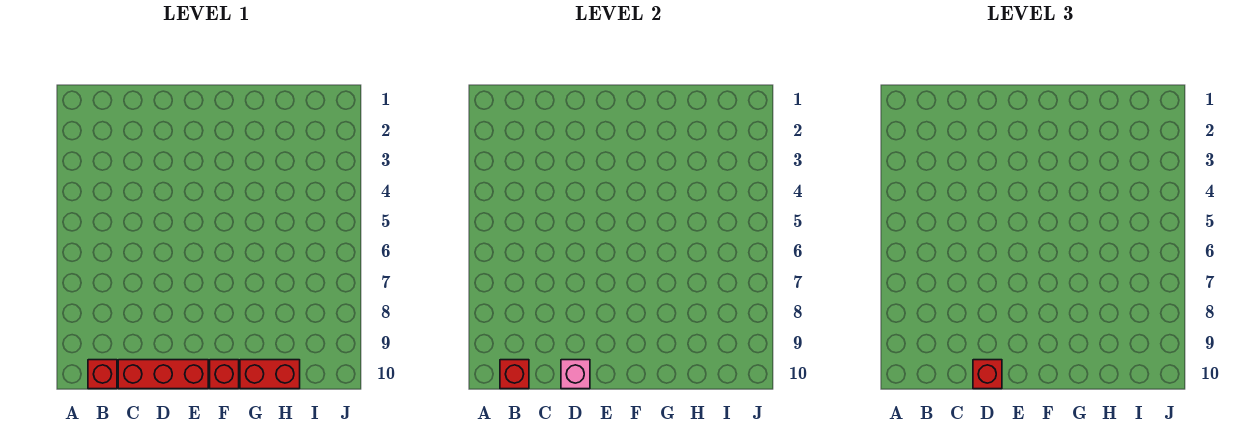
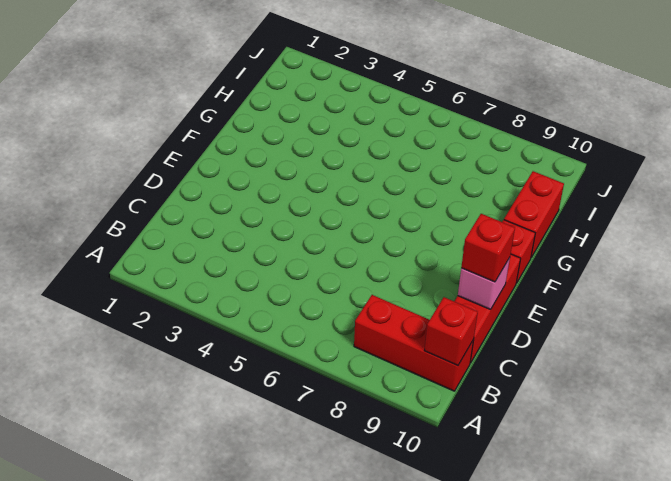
red brick B10 level 1 -> red brick B8:B10 level 1

